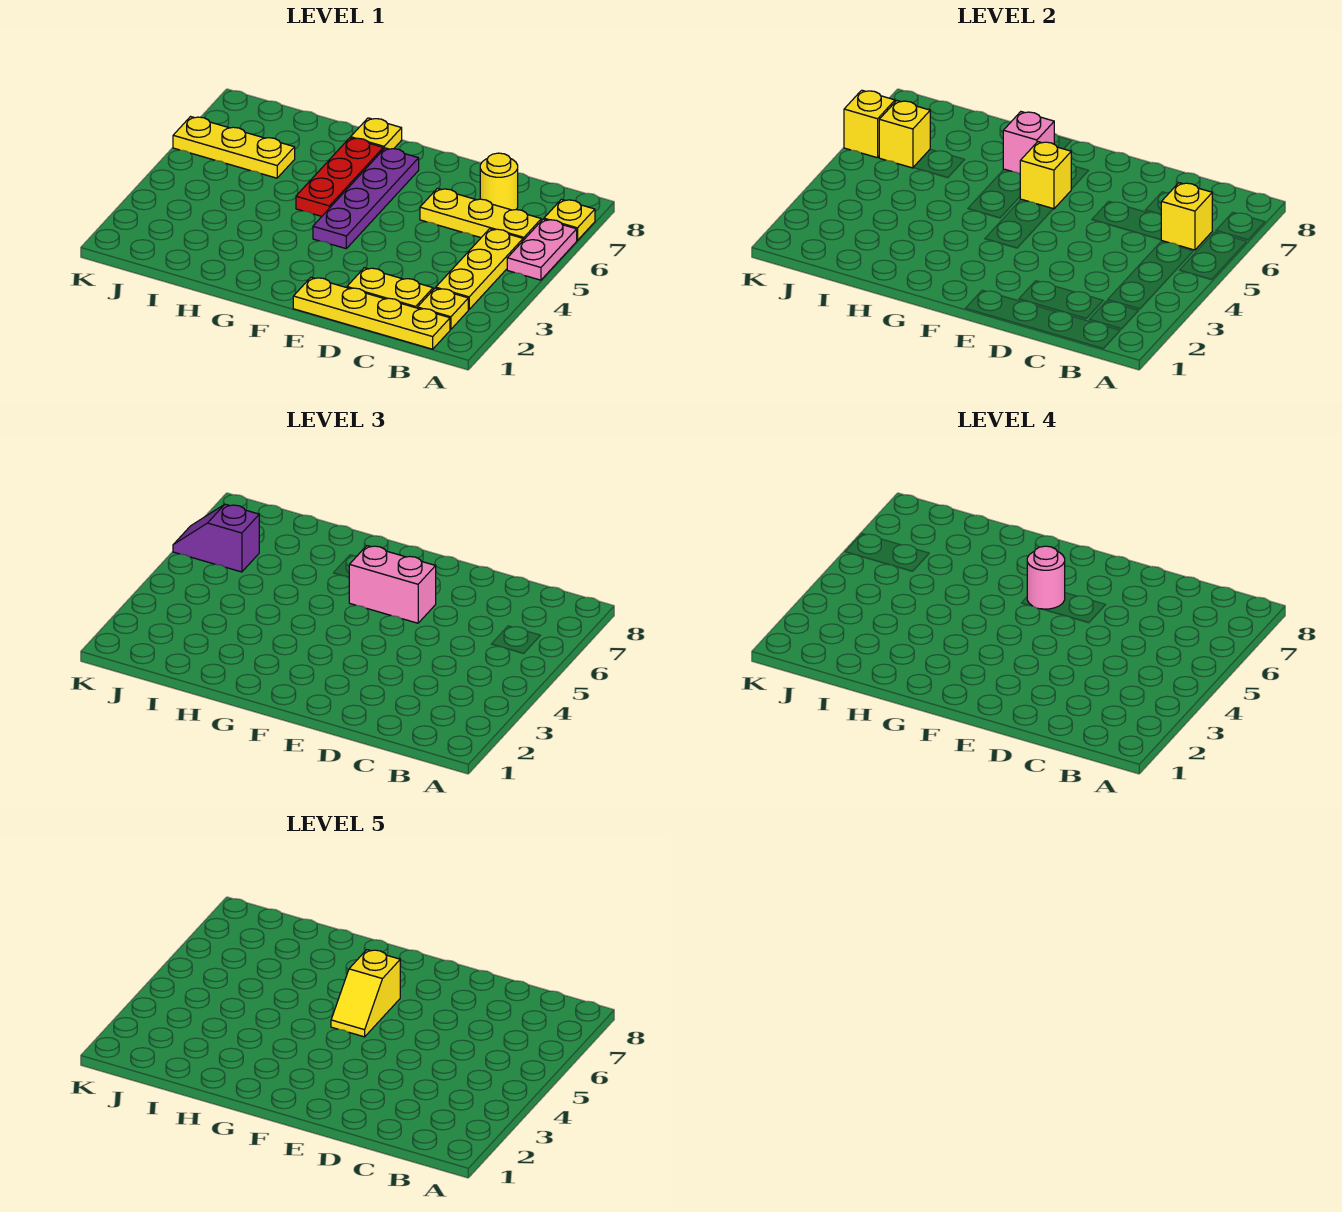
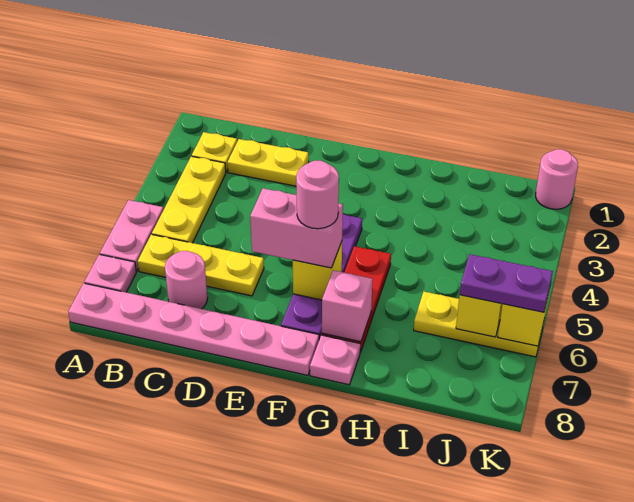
yellow plate A7 level 1 -> pink plate A7 level 1
none -> pink plate A8:F8 level 1
yellow plate B1:E1 level 1 -> none
yellow brick B6 level 2 -> none
yellow round brick C7 level 1 -> pink round brick C7 level 1
yellow slope F5:F6 level 5 top 6 -> none
yellow plate G8 level 1 -> pink plate G8 level 1
purple slope J6:K6 level 3 top J -> purple plate J6:K6 level 3
none -> pink round brick K1 level 1

